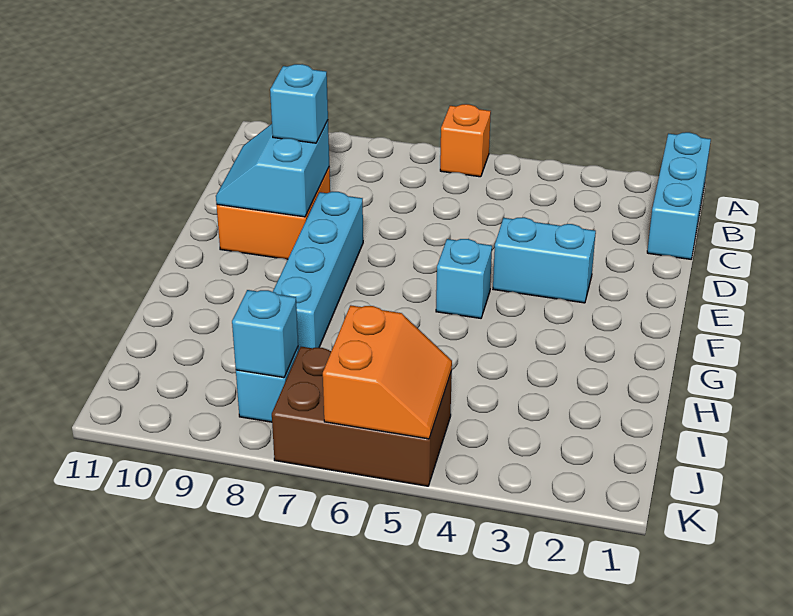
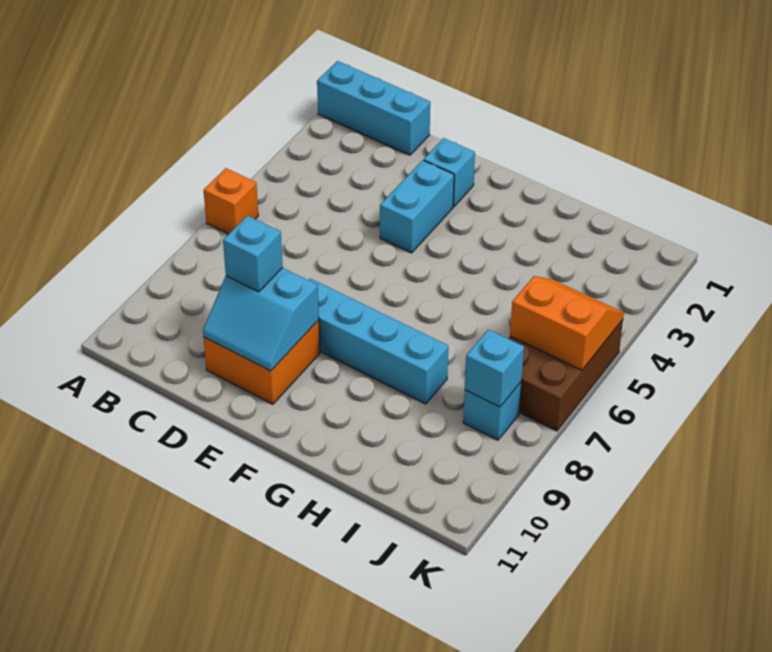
cyan brick F5 level 1 -> cyan brick E2 level 1

